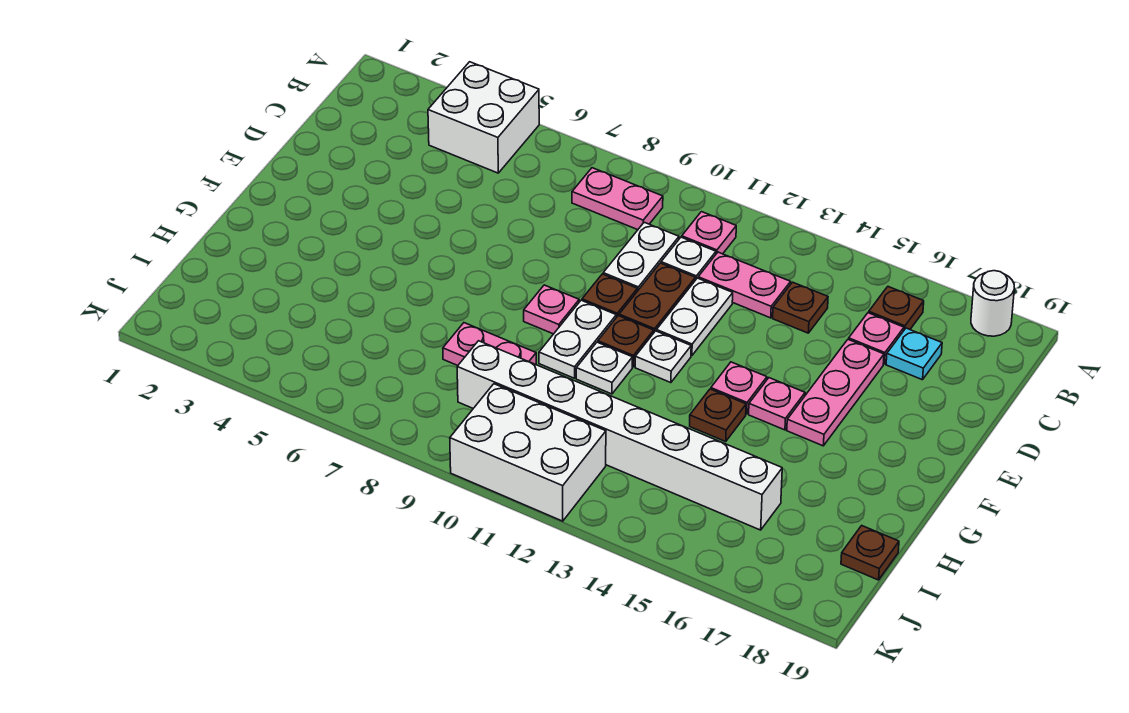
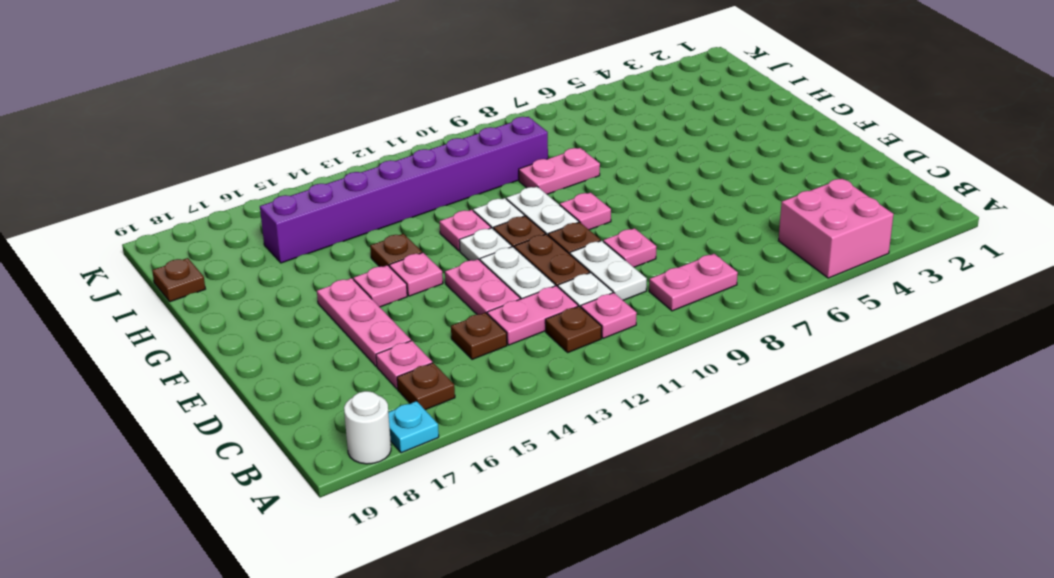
white brick A4:B5 level 1 -> pink brick A4:B5 level 1
none -> brown plate B12 level 1
cyan plate C17 level 1 -> cyan plate A17 level 1
none -> pink plate D9 level 1
none -> pink plate D13:E13 level 1
none -> pink plate G12 level 1
white brick I9:I16 level 1 -> purple brick I9:I16 level 1
white brick J10:K12 level 1 -> none

